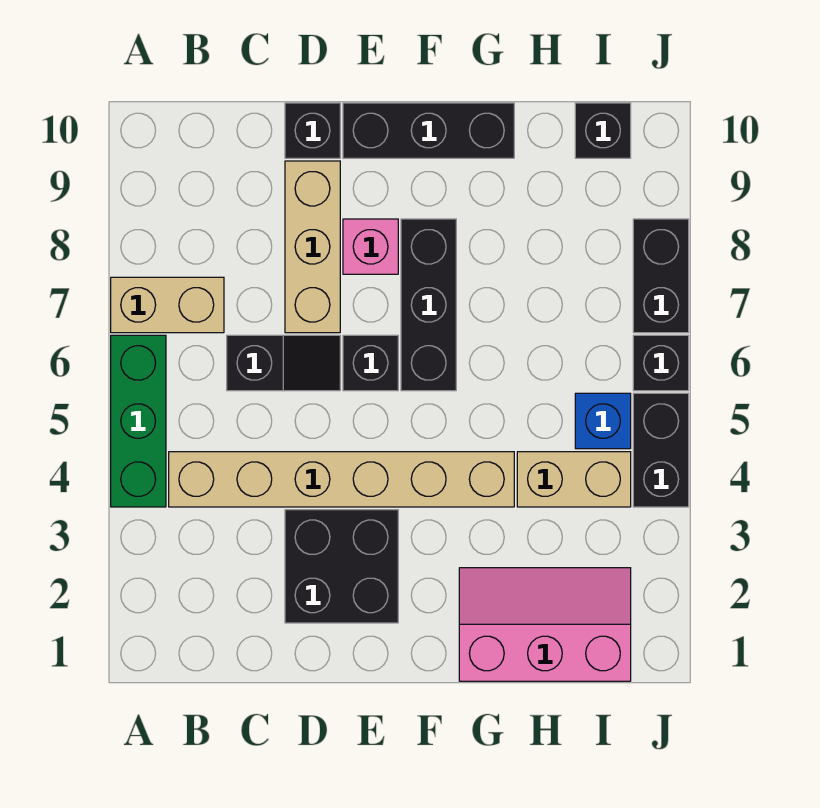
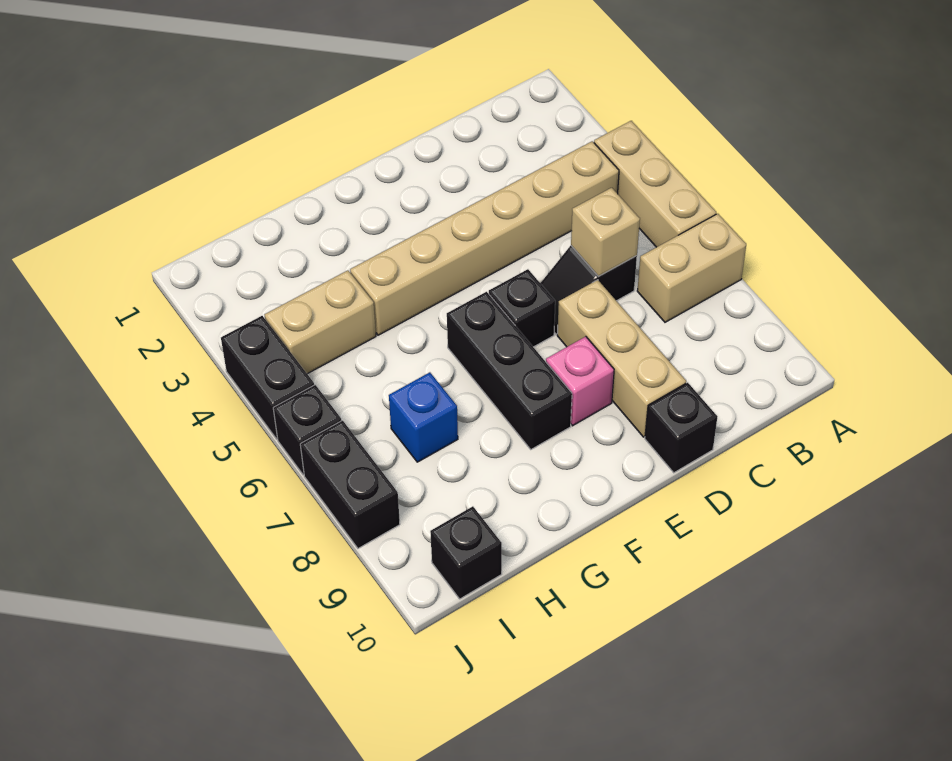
green brick A4:A6 level 1 -> tan brick A4:A6 level 1
none -> tan brick C6 level 2
black brick D2:E3 level 1 -> none
black brick E10:G10 level 1 -> none
pink slope G1:I2 level 1 top 1 -> none
blue brick I5 level 1 -> blue brick H7 level 1

